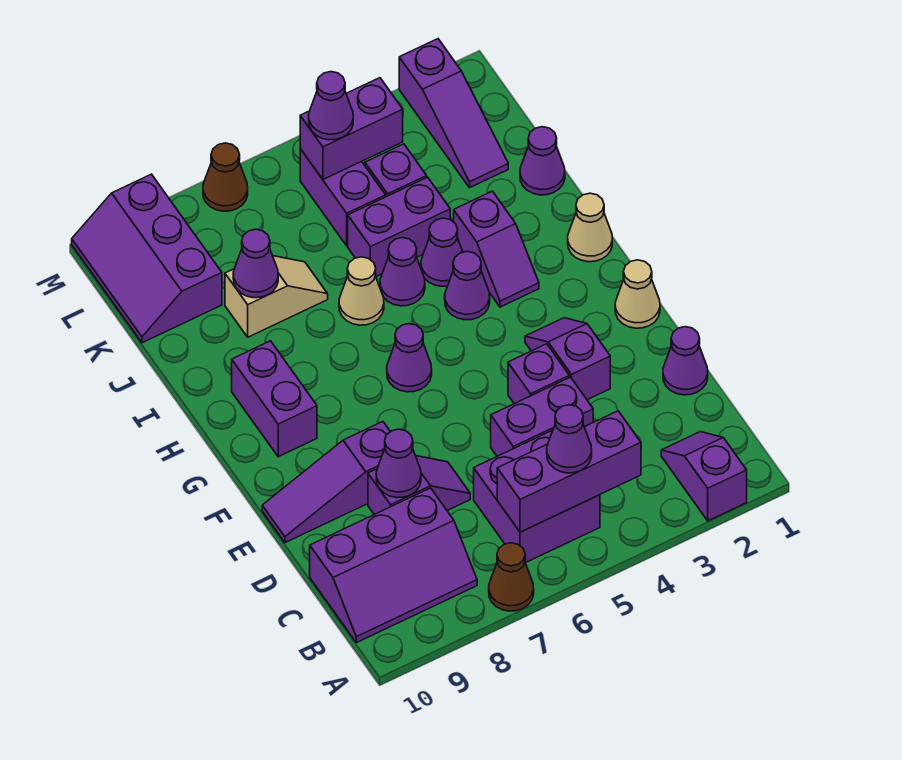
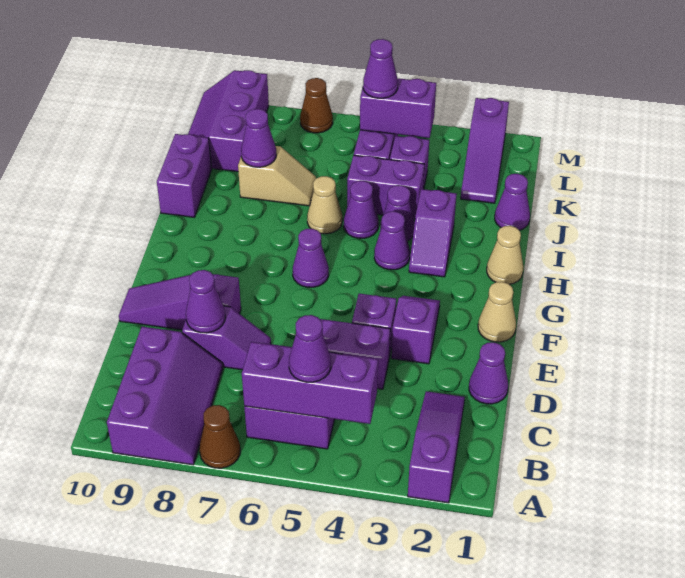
purple slope A2:B2 level 1 top A -> purple slope A2:C2 level 1 top A
purple slope B8:C10 level 1 top C -> purple slope A8:C9 level 1 top 9
purple brick G9:H9 level 1 -> purple brick I10:J10 level 1

